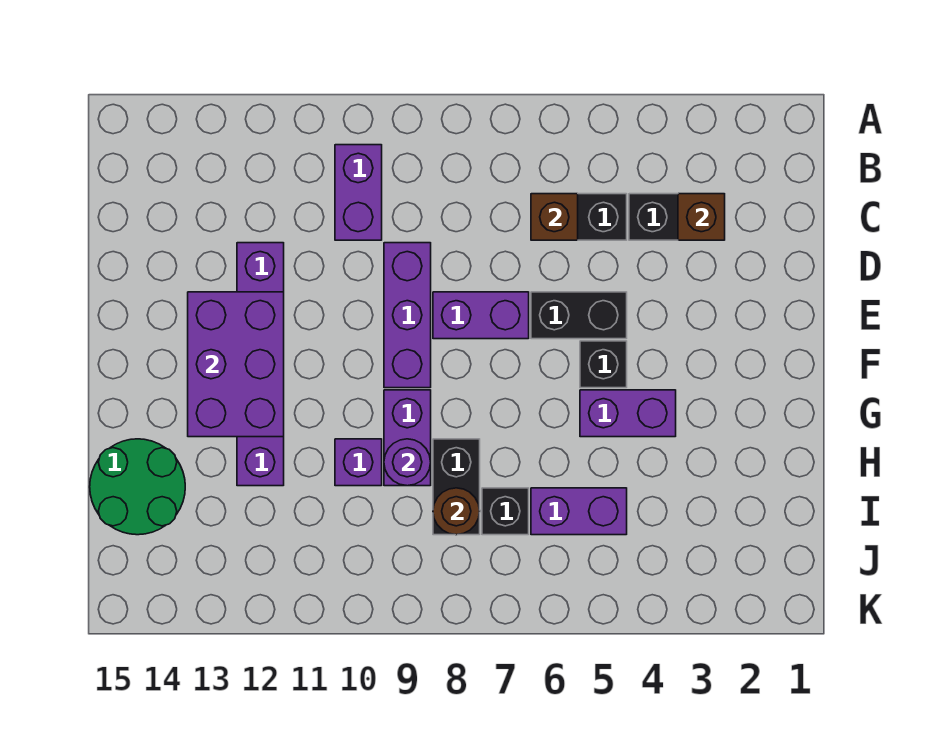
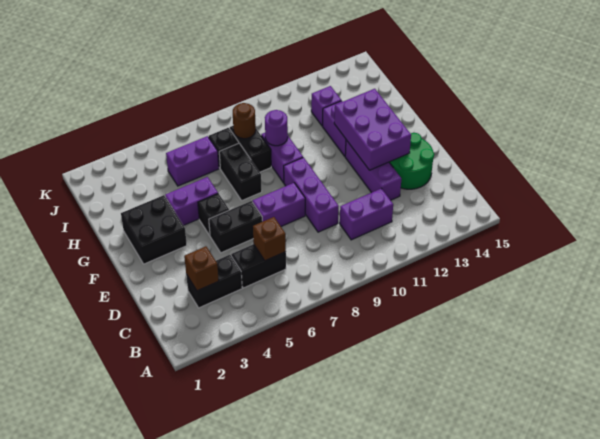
purple brick B10:C10 level 1 -> purple brick C10:C11 level 1
none -> black brick F2:G3 level 1
none -> black brick G7:H7 level 1
purple brick H10 level 1 -> purple brick I12 level 1
green round brick H14:I15 level 1 -> green round brick D13:E14 level 1

